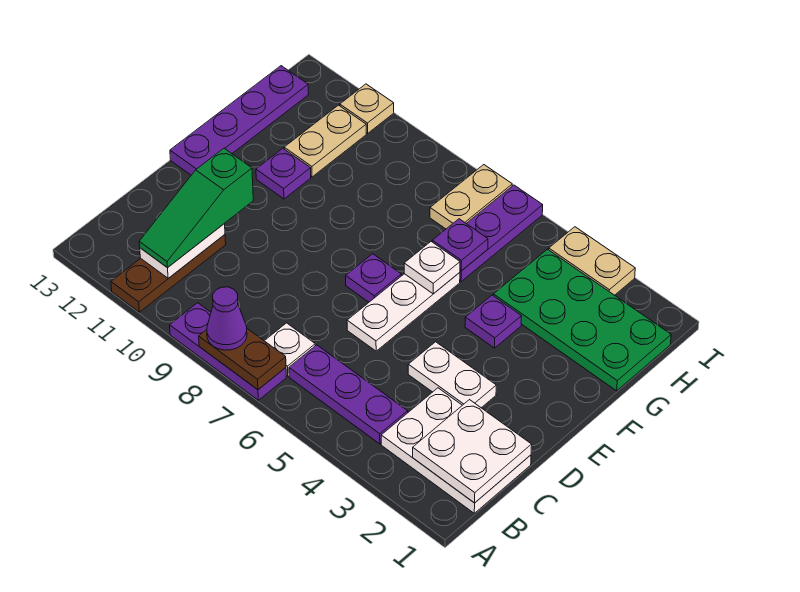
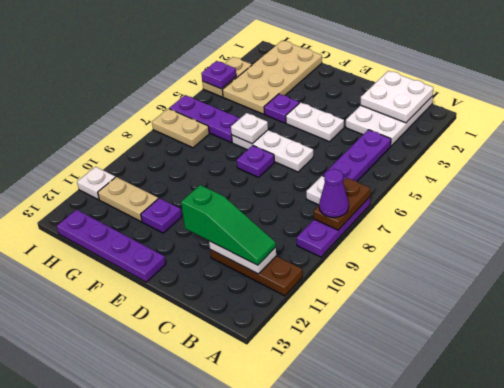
white plate D3:D4 level 1 -> white plate D4:E4 level 1
green plate G1:H4 level 1 -> tan plate G1:H4 level 1
purple plate G6 level 2 -> purple plate I4 level 2
tan plate I11 level 1 -> white plate I11 level 1

